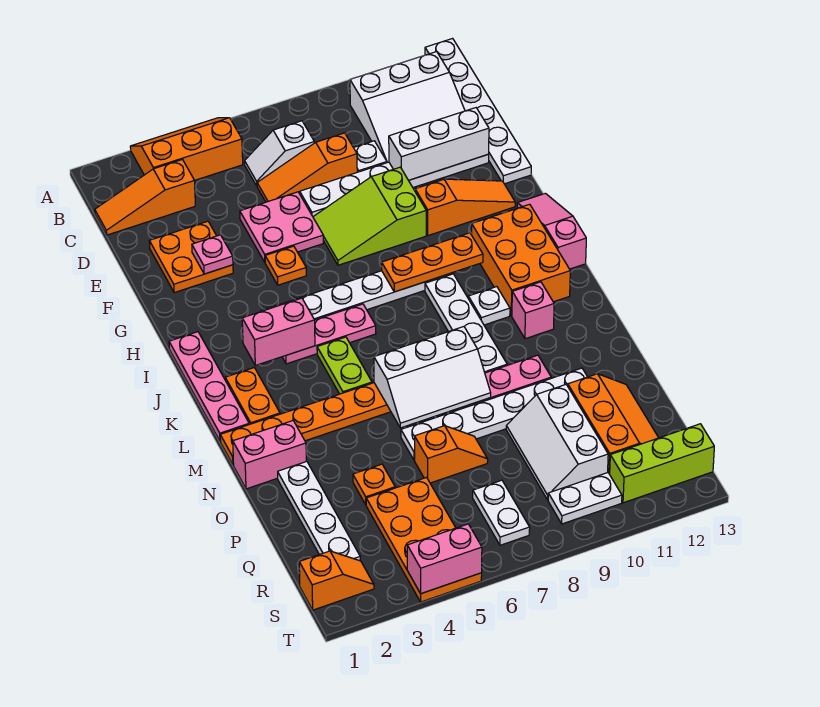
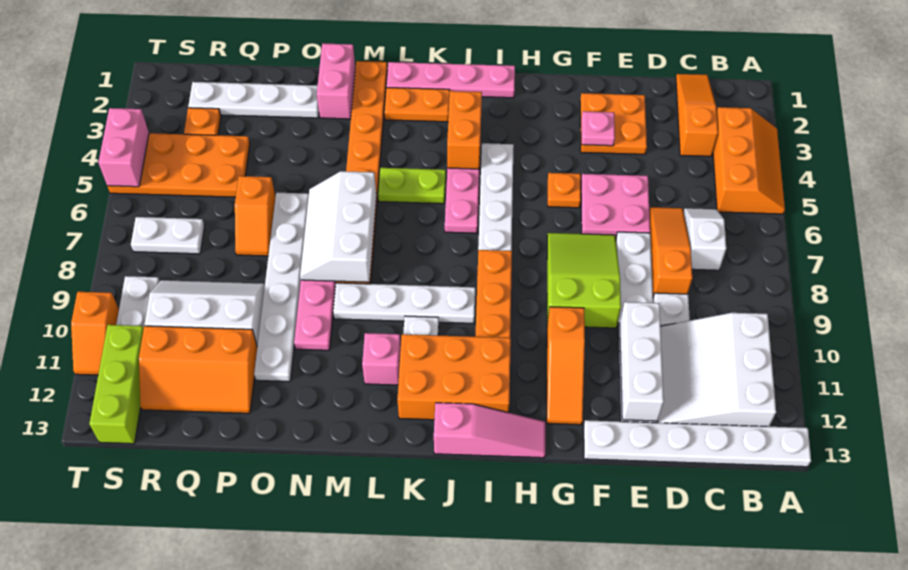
pink brick J3:J4 level 2 -> orange brick J3:J4 level 2
orange plate P4 level 1 -> orange plate R3 level 1
orange slope S1:S2 level 1 top 1 -> orange slope T10:T11 level 1 top 10

